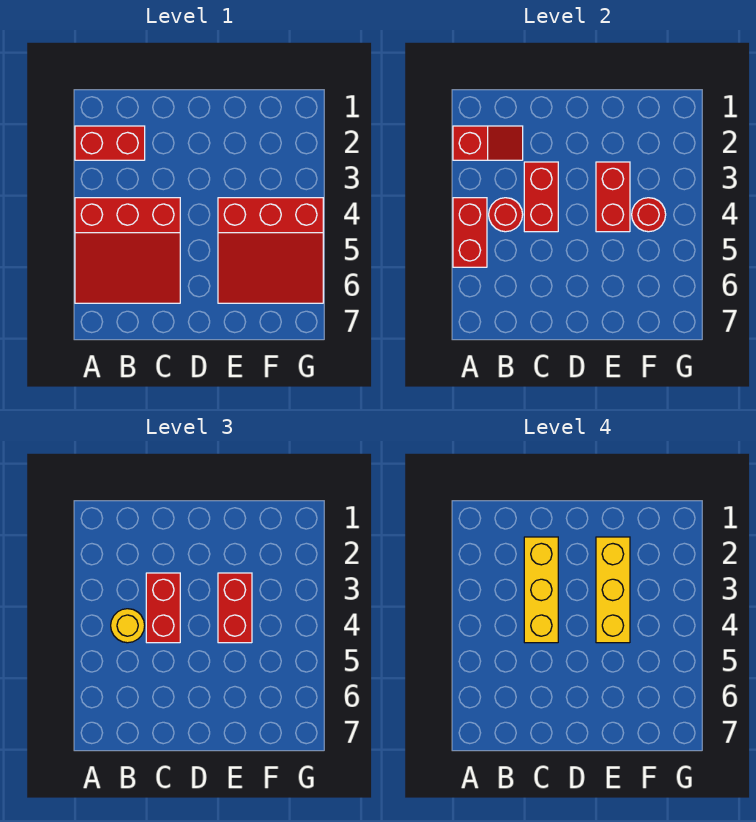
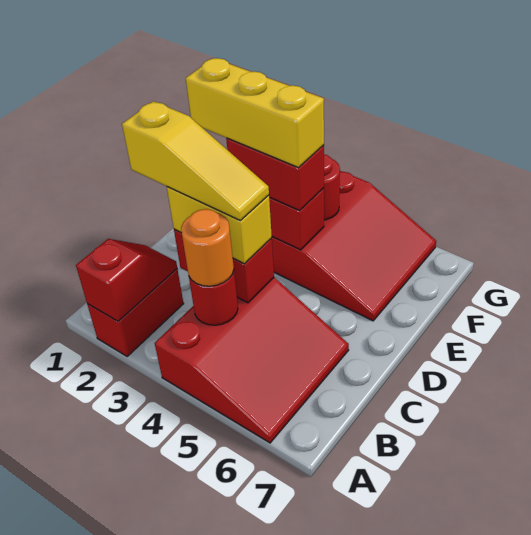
red brick A4:A5 level 2 -> none
yellow round brick B4 level 3 -> orange round brick B4 level 3
yellow brick C2:C4 level 4 -> yellow slope C2:C4 level 4 top 2
red brick C3:C4 level 3 -> yellow brick C3:C4 level 3

